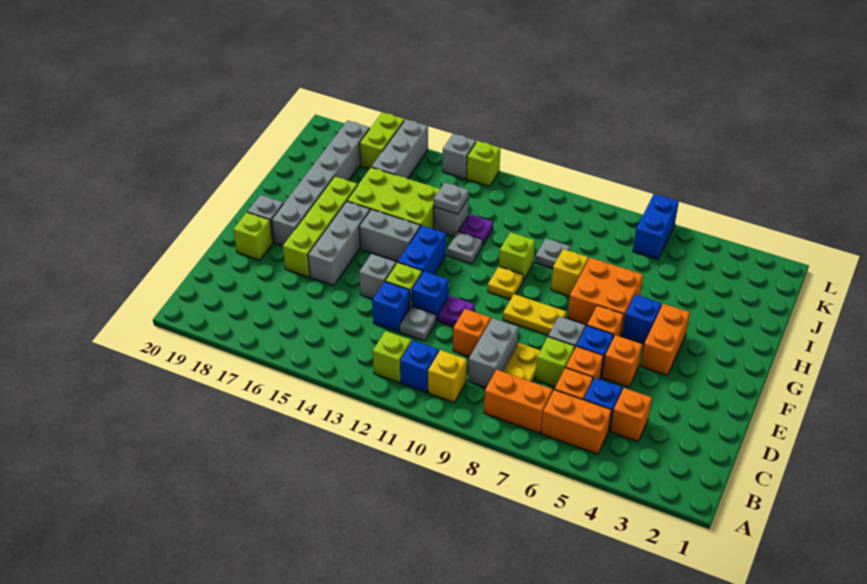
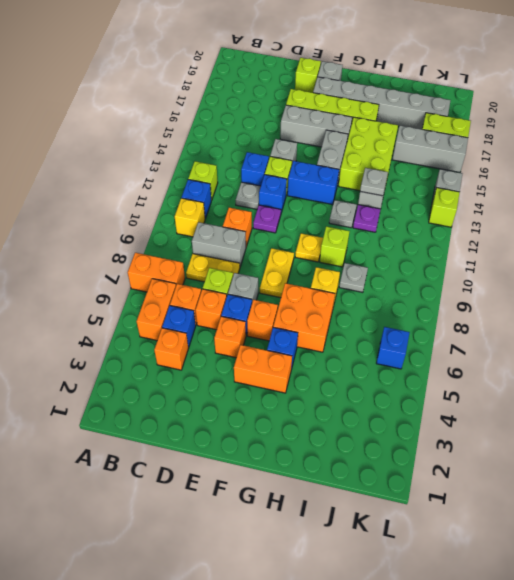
orange brick B7:B8 level 1 -> orange brick A7:B7 level 1
blue brick K6:L6 level 1 -> blue brick K6 level 1

